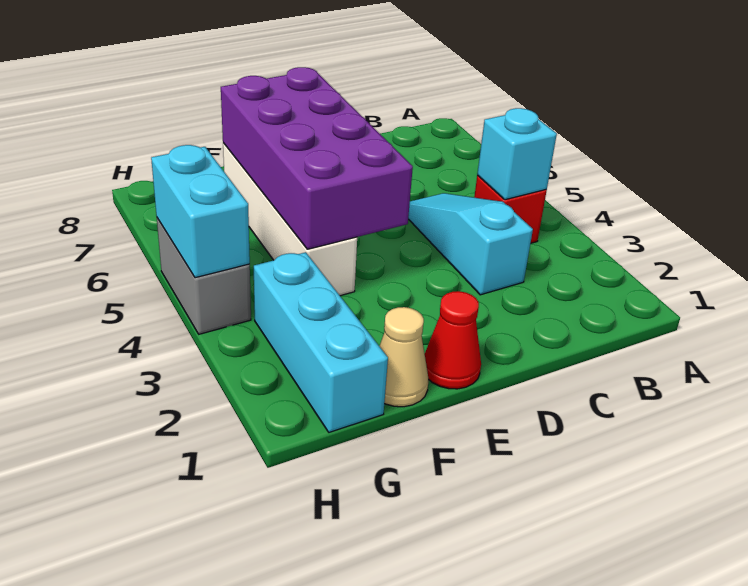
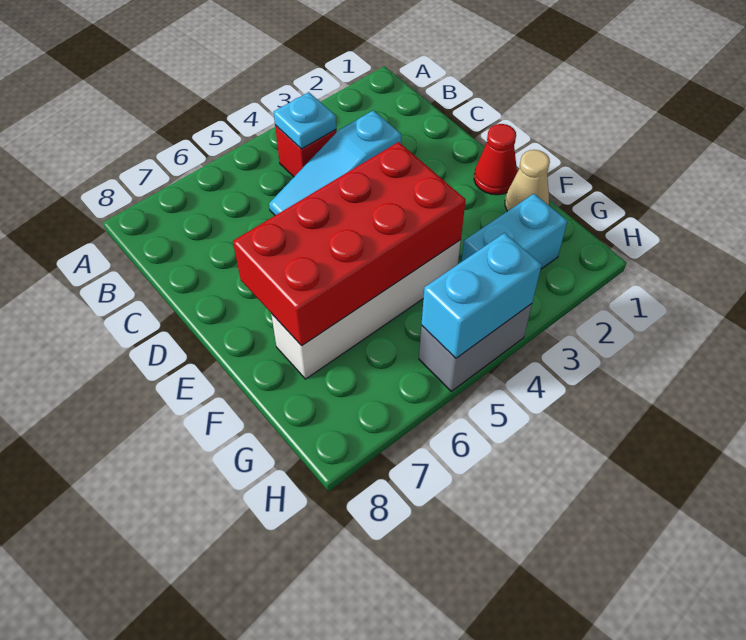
cyan brick B4 level 2 -> cyan plate B4 level 2
purple brick E4:F7 level 2 -> red brick E4:F7 level 2
cyan brick G1:G3 level 1 -> cyan brick G2:G3 level 1

